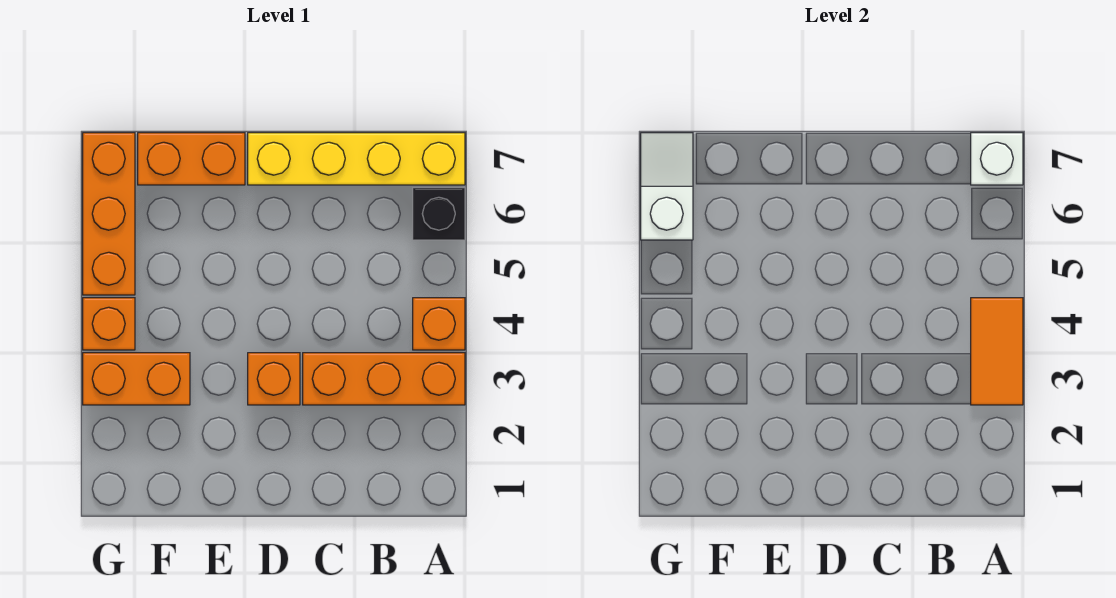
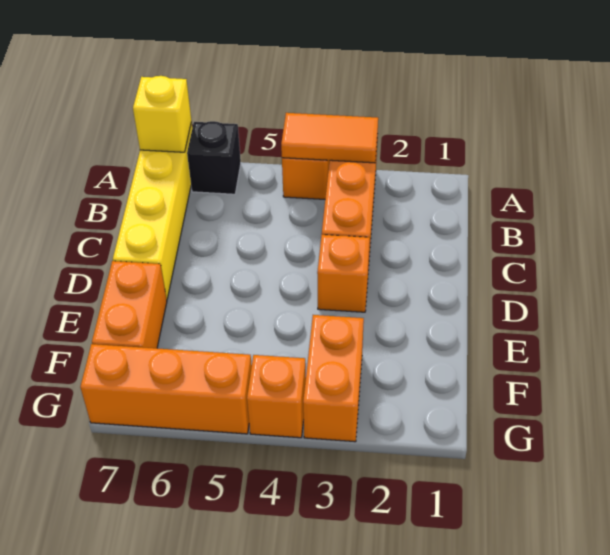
white brick A7 level 2 -> yellow brick A7 level 2
white slope G6:G7 level 2 top 6 -> none

